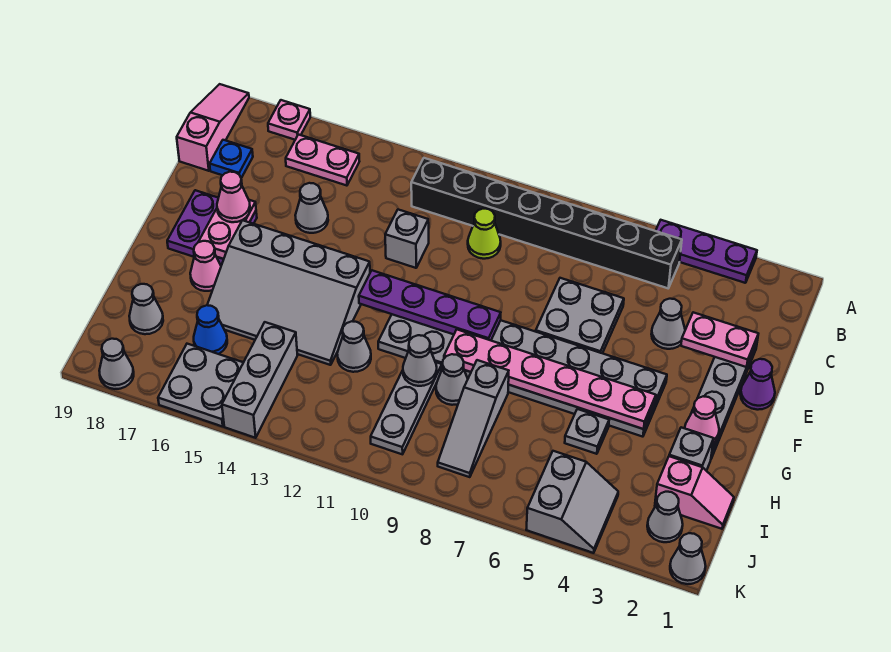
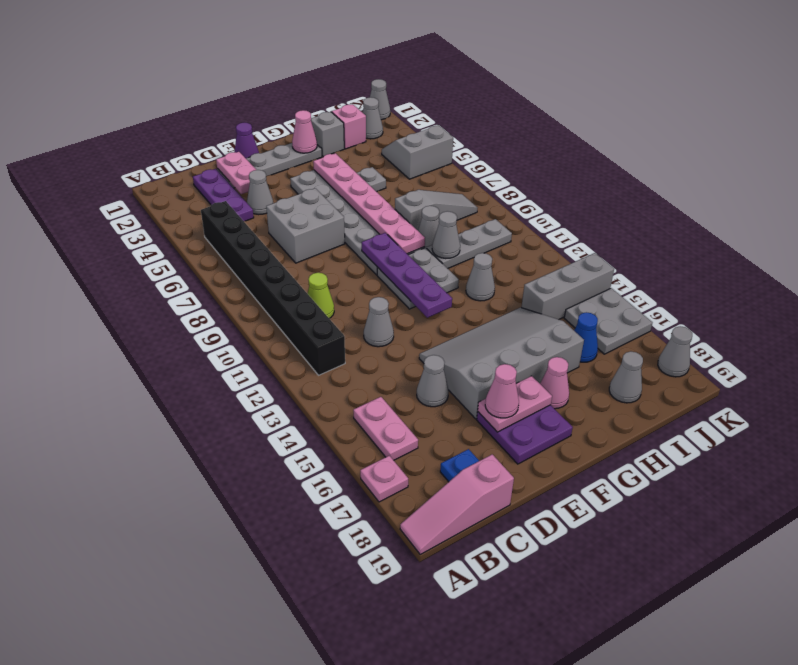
purple plate A3:A5 level 1 -> purple plate C2:C4 level 1
grey plate D6:E7 level 1 -> grey brick D6:E7 level 1
grey brick D12 level 1 -> grey cone D12 level 1
grey slope F13:H16 level 1 top F -> grey slope E14:H16 level 1 top 16

